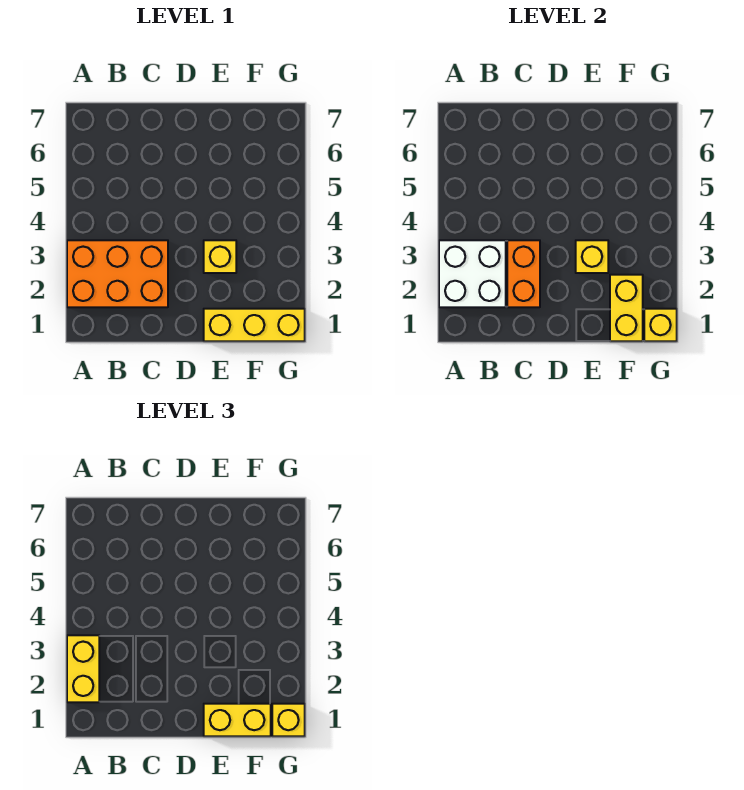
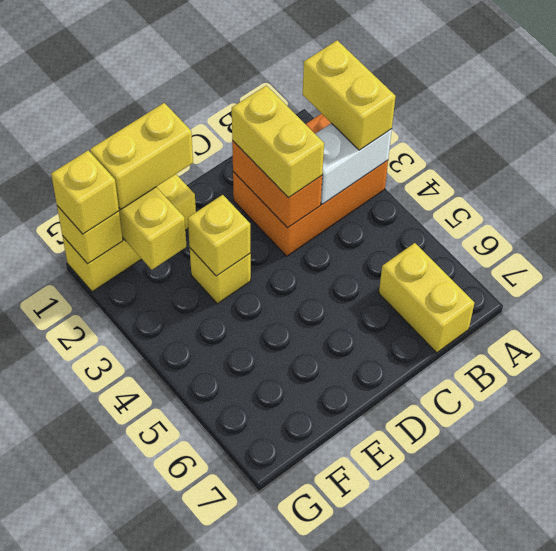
white brick A2:B3 level 2 -> white brick A3:B3 level 2
none -> yellow brick B6:B7 level 1
none -> yellow brick C2:C3 level 3

